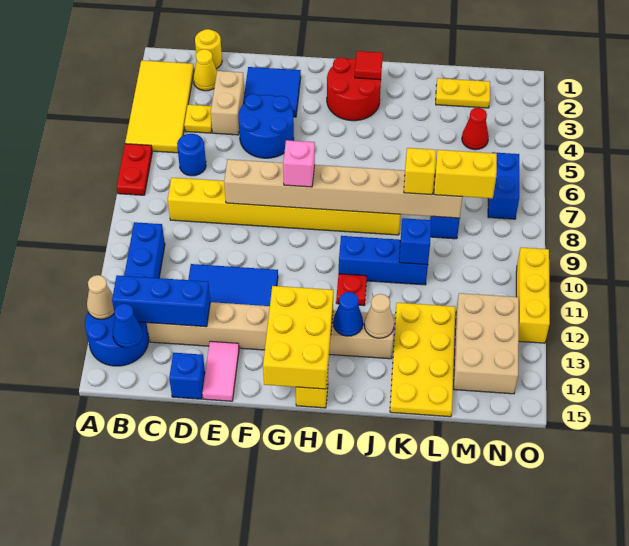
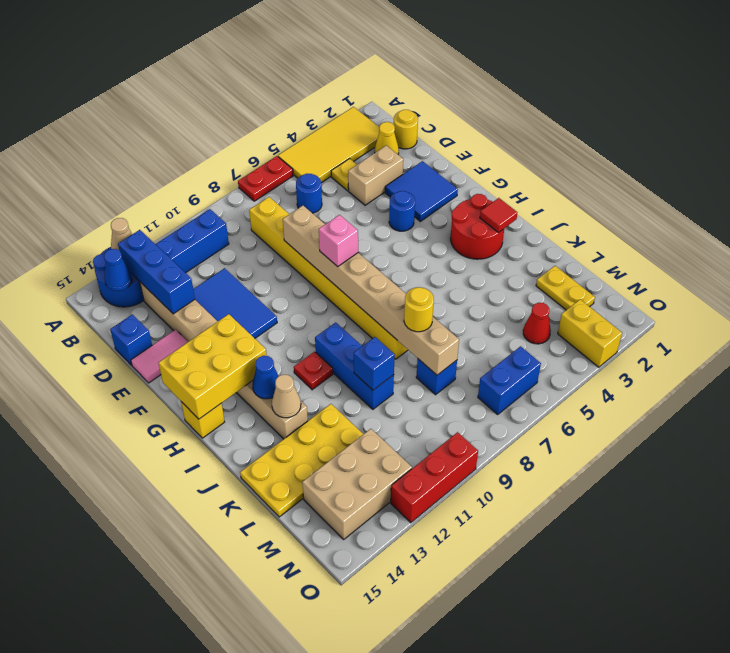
blue round brick E4:F5 level 1 -> blue round brick F4 level 1
yellow brick K8 level 3 -> yellow round brick K8 level 3
yellow brick L8:M8 level 3 -> yellow brick N3:O3 level 1
yellow brick O10:O12 level 1 -> red brick O10:O12 level 1

